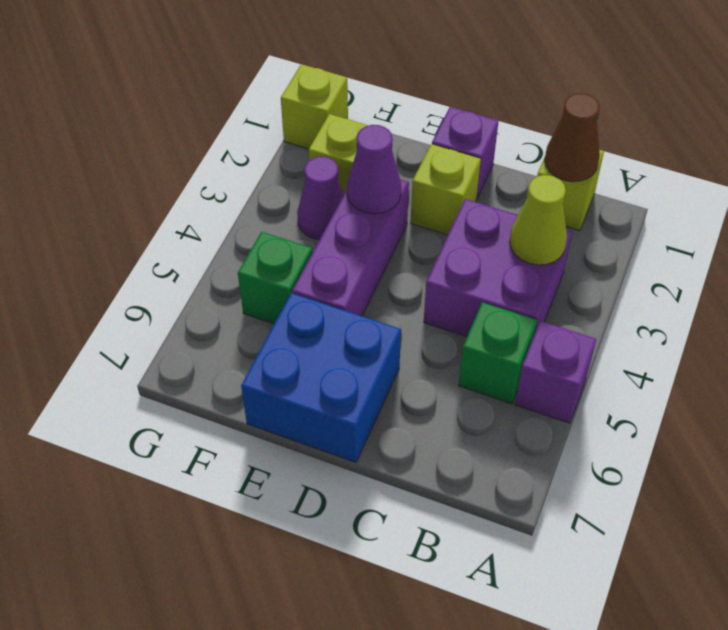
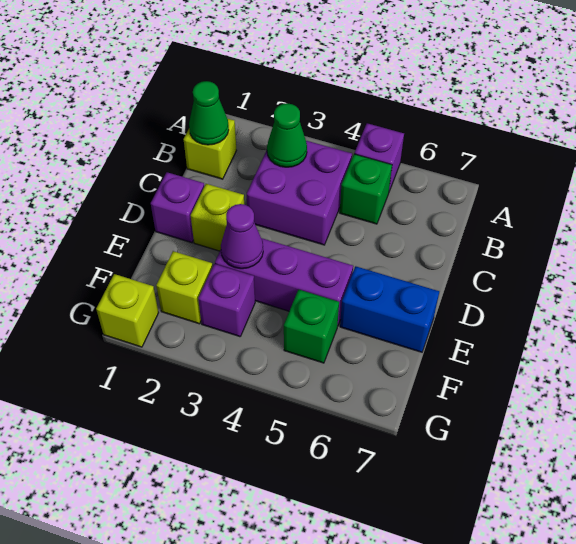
brown cone B1 level 2 -> green cone B1 level 2
lime cone B3 level 2 -> green cone B3 level 2
blue brick D6:E7 level 1 -> blue brick E6:E7 level 1
purple cone F3 level 1 -> purple brick F3 level 1

